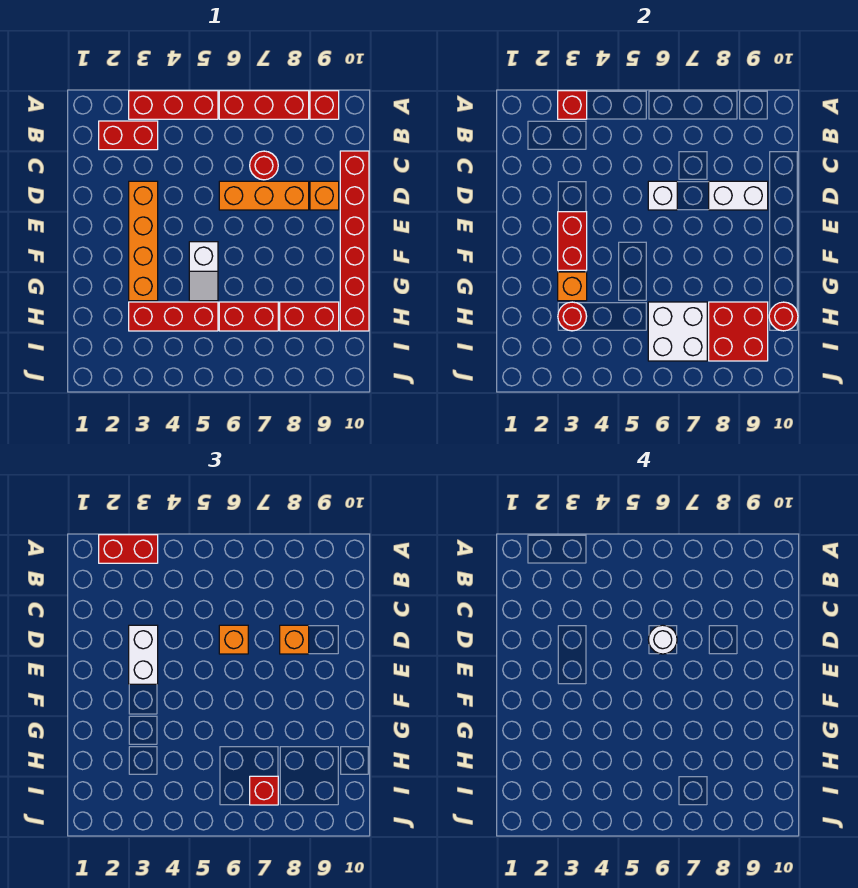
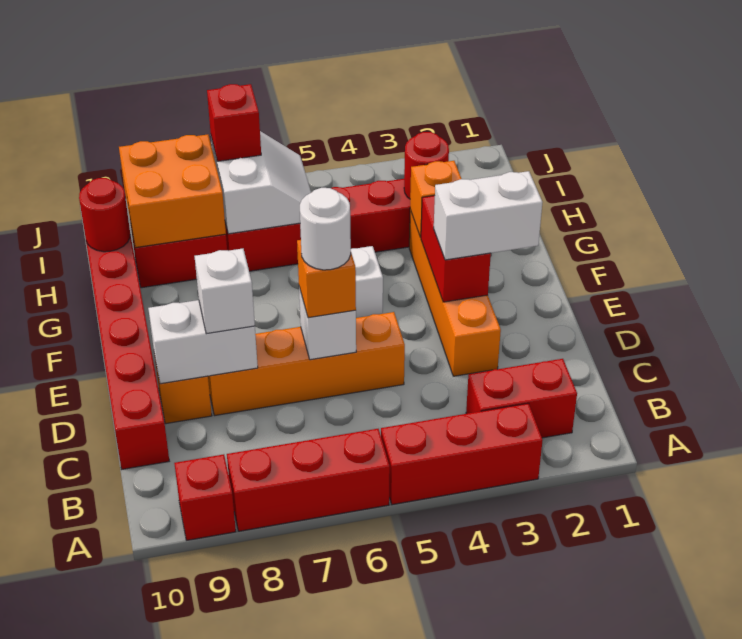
red brick A2:A3 level 3 -> none
red brick A3 level 2 -> none
red round brick C7 level 1 -> none
white brick D3:E3 level 3 -> white brick E2:E3 level 3
orange brick D6:D8 level 1 -> orange brick D5:D8 level 1
orange brick D8 level 3 -> white brick D8 level 3
white brick H6:I7 level 2 -> white slope H6:I7 level 2 top 7
red brick H8:I9 level 2 -> orange brick H8:I9 level 2

